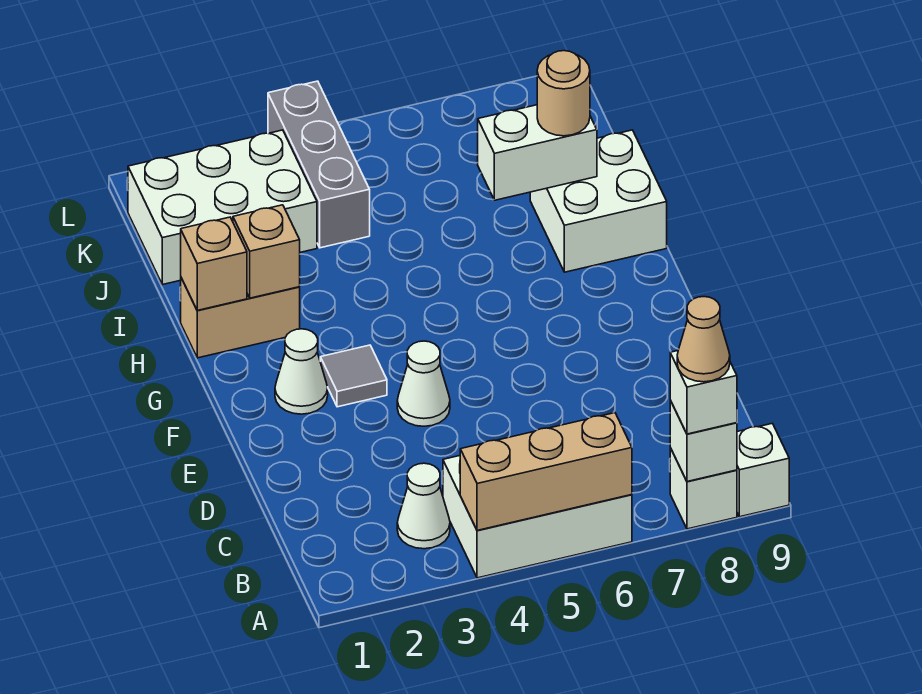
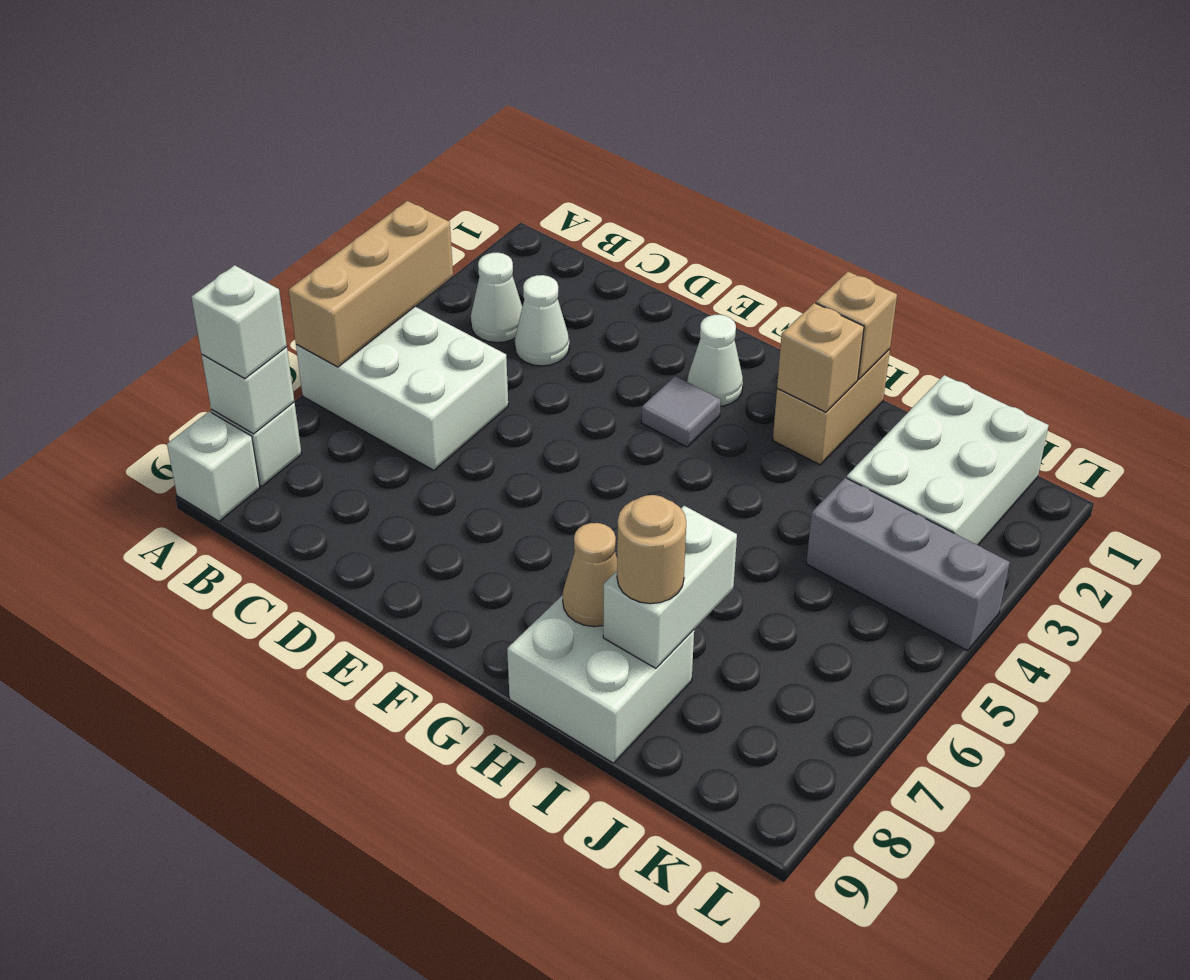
white brick A4:B6 level 1 -> white brick A5:C6 level 1
tan cone A8 level 4 -> tan cone H8 level 2
white cone E4 level 1 -> white cone C3 level 1

